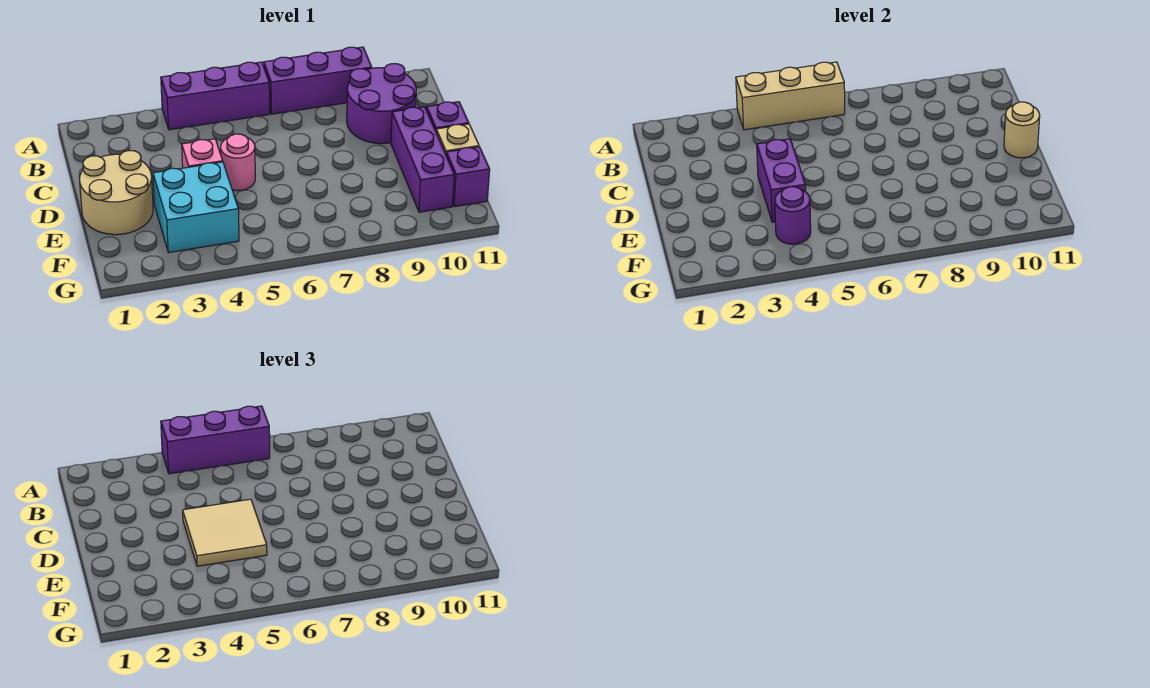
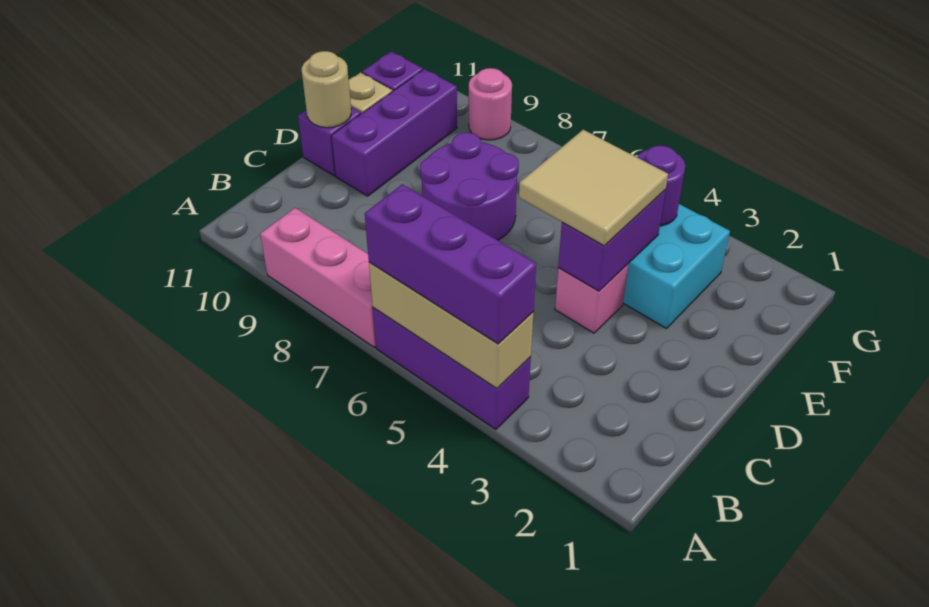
purple brick A7:A9 level 1 -> pink brick A7:A9 level 1
purple round brick B9:C10 level 1 -> purple round brick D7:E8 level 1
tan round brick D1:E2 level 1 -> none
pink round brick D5 level 1 -> pink round brick G9 level 1

